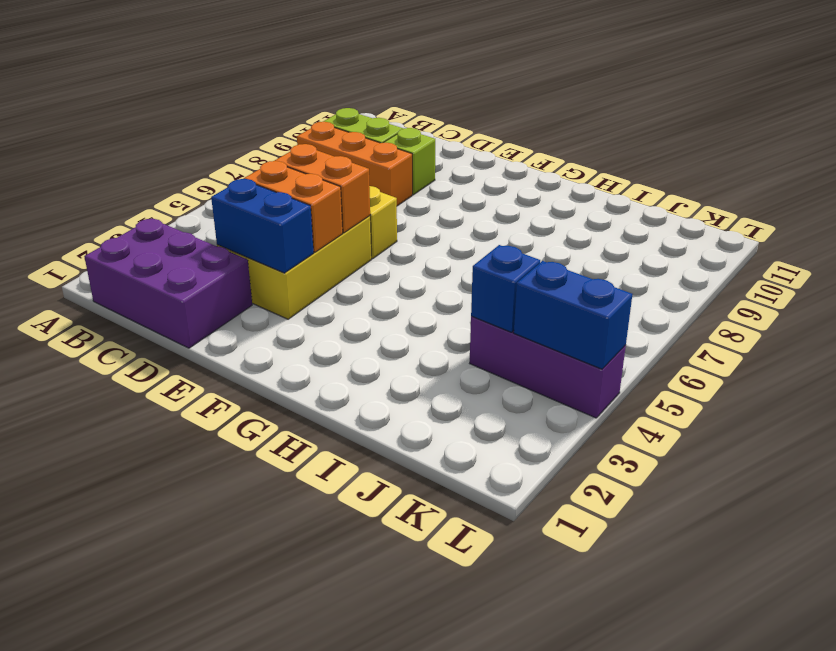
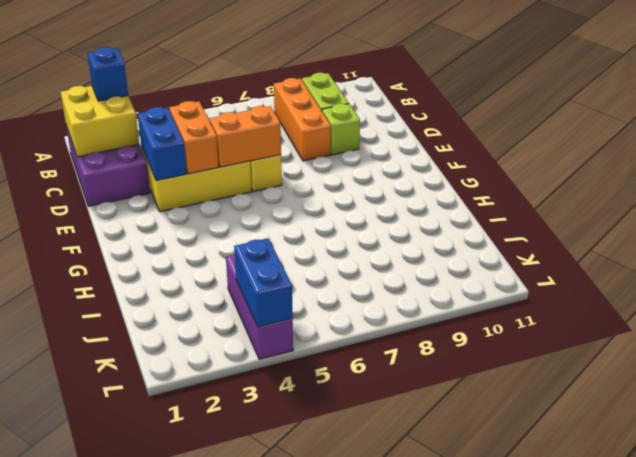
none -> yellow brick B1:C2 level 2
orange brick D5:E5 level 2 -> orange brick E5:E6 level 2
blue brick J4 level 2 -> blue brick B2 level 3

